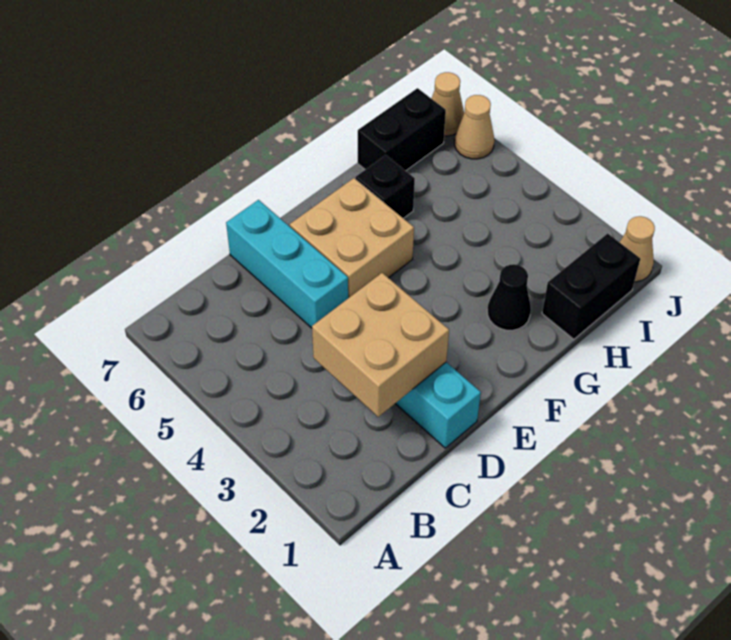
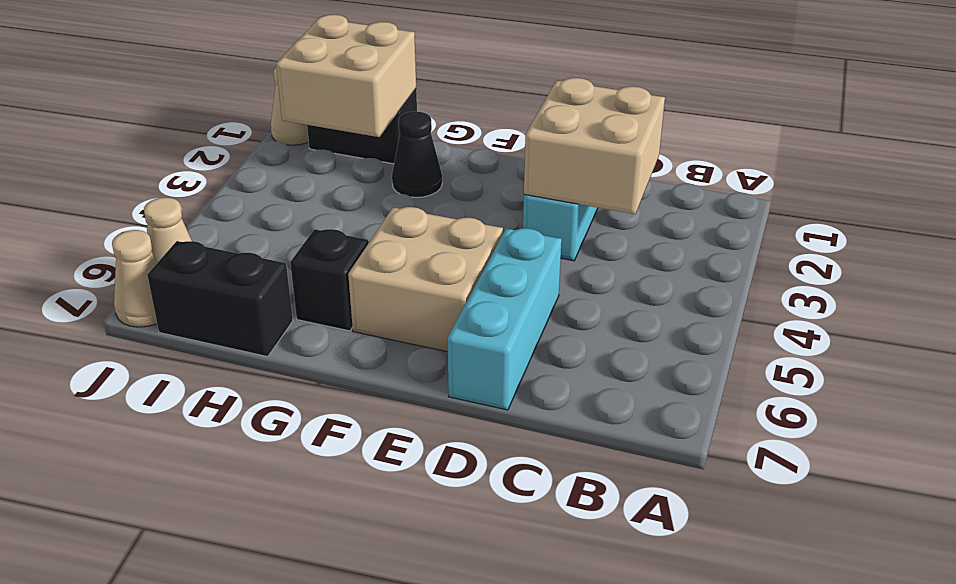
none -> tan brick H1:I2 level 2

